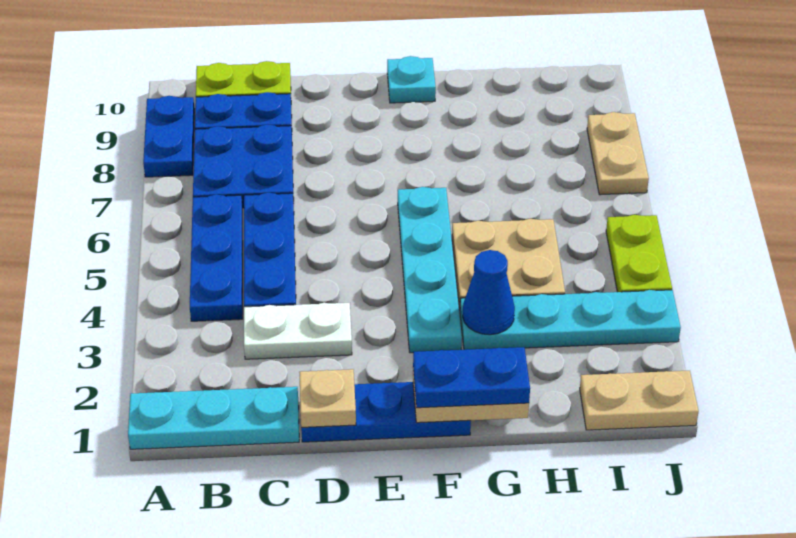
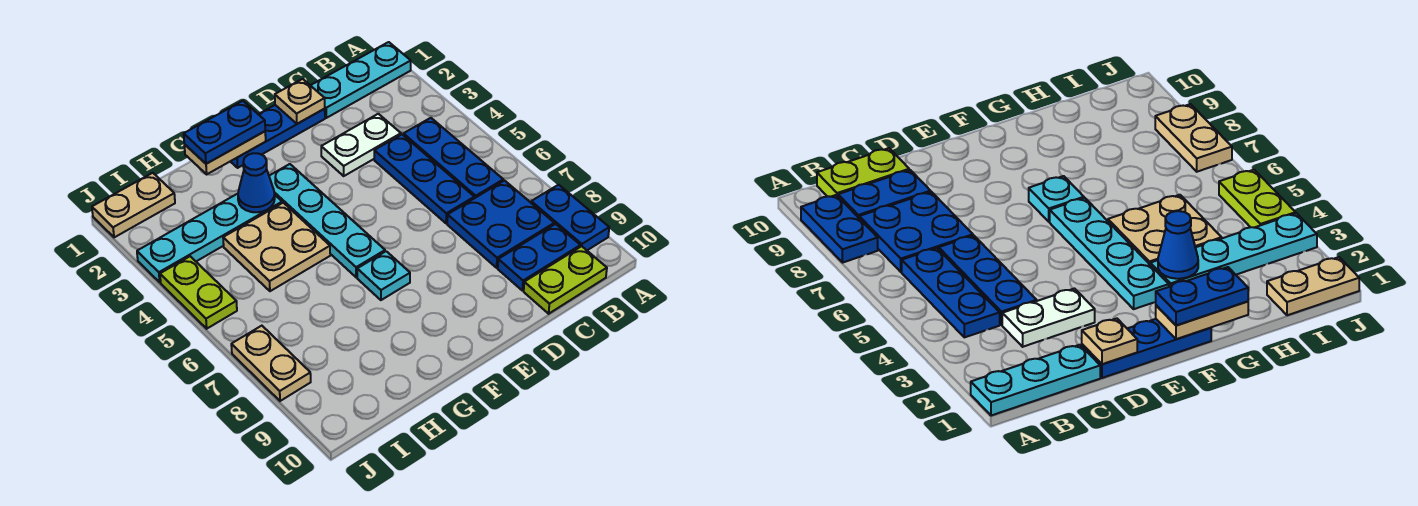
cyan plate F10 level 1 -> cyan plate F7 level 1

